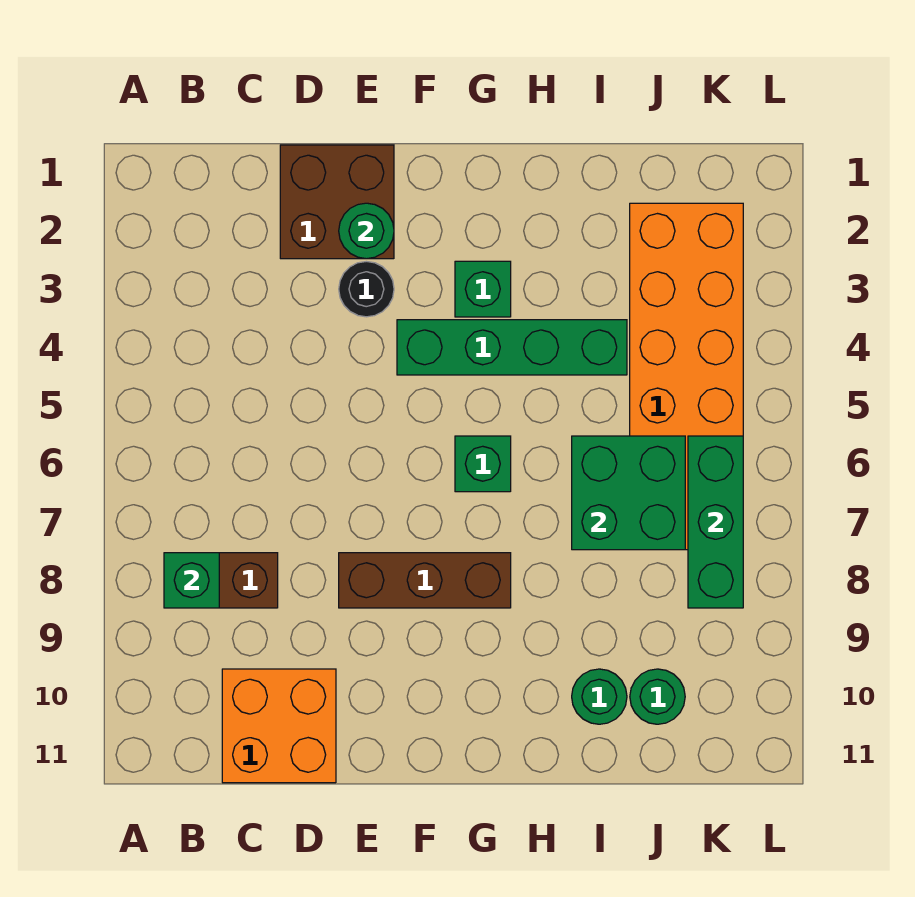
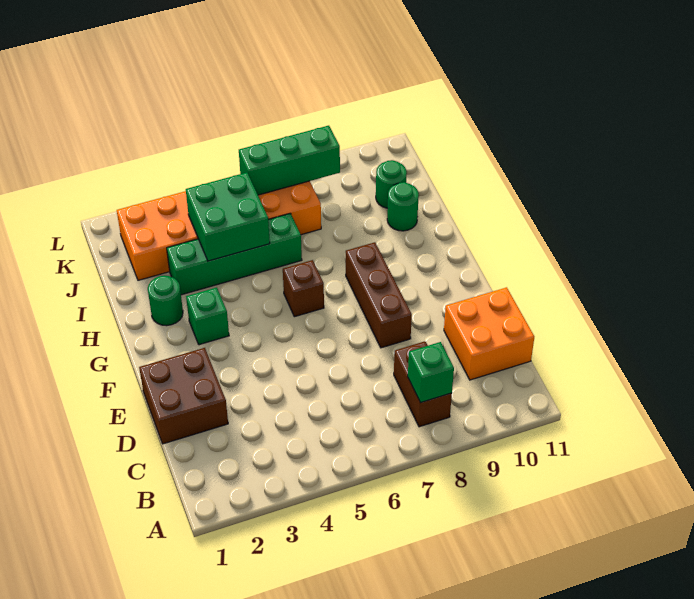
green round brick E2 level 2 -> green round brick H2 level 1
black round brick E3 level 1 -> none
green brick F4:I4 level 1 -> green brick I3:I6 level 1
green brick G6 level 1 -> brown brick G6 level 1
green brick I6:J7 level 2 -> green brick I4:J5 level 2

